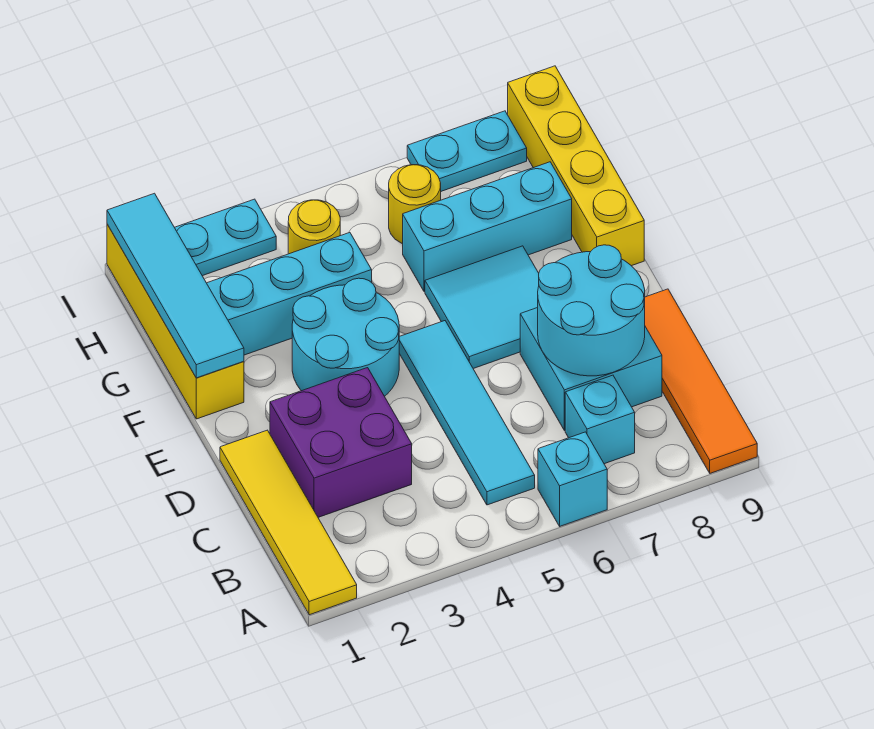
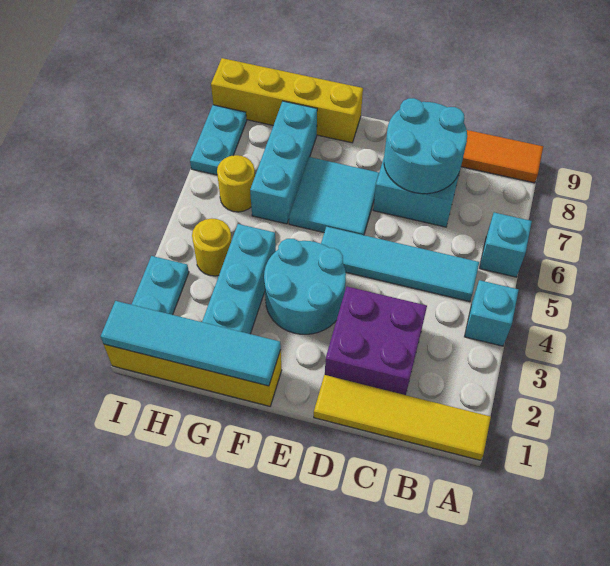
cyan brick B7 level 1 -> cyan brick A4 level 1

